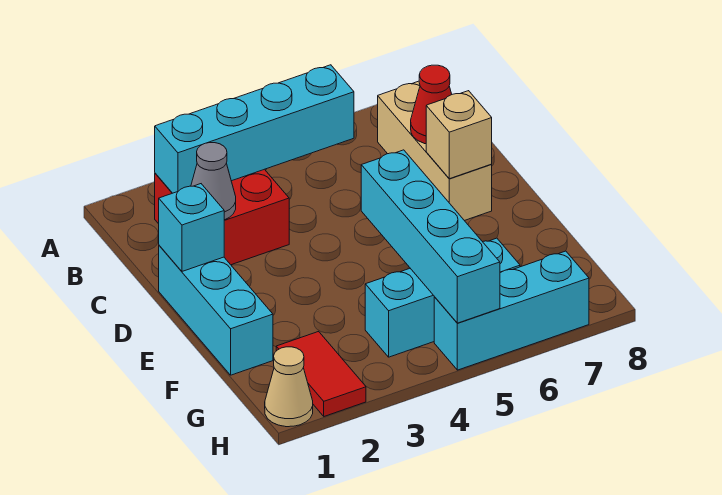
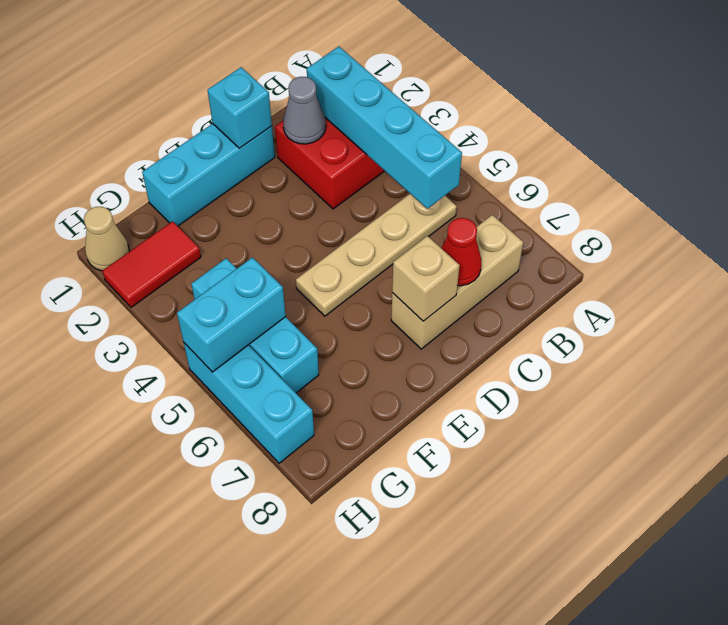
none -> tan plate B5:E5 level 1
cyan brick E5:H5 level 2 -> cyan brick G5:H5 level 2

